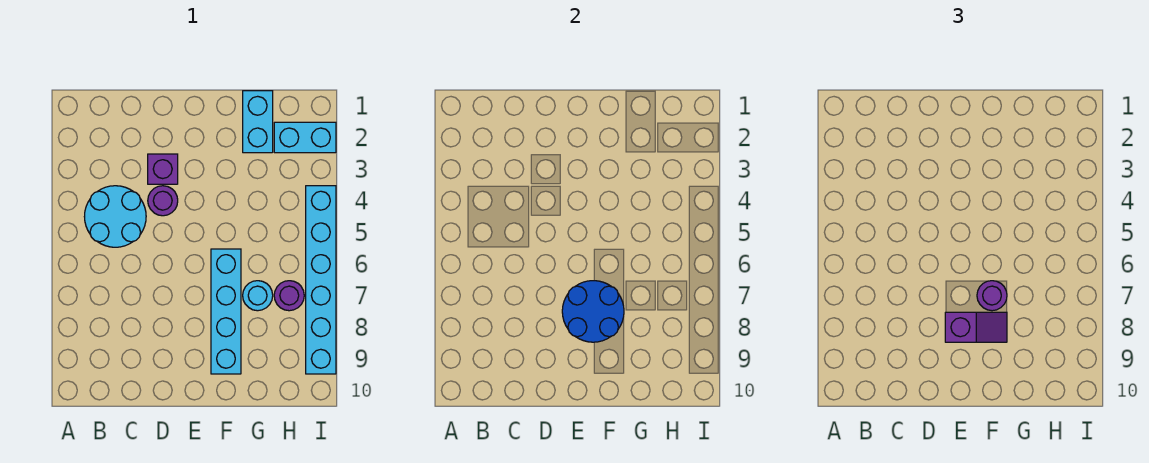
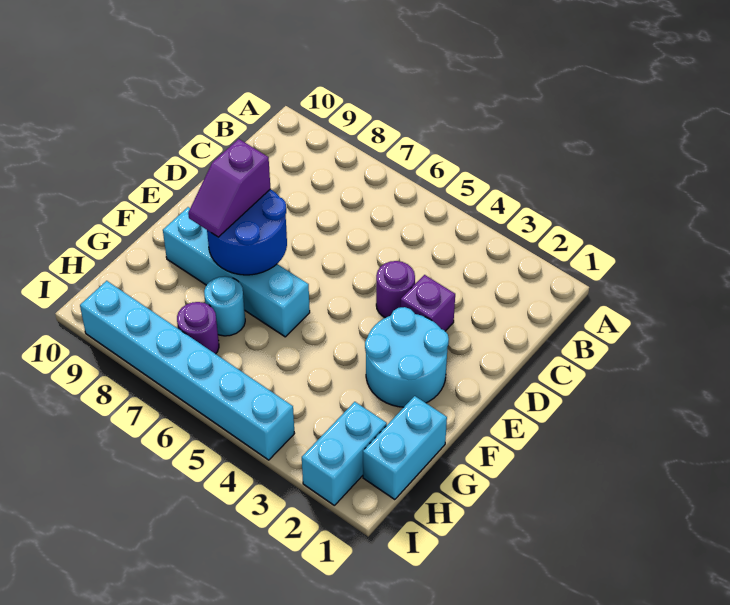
cyan round brick B4:C5 level 1 -> cyan round brick E2:F3 level 1
purple round brick F7 level 3 -> none
cyan brick G1:G2 level 1 -> cyan brick G1:H1 level 1

